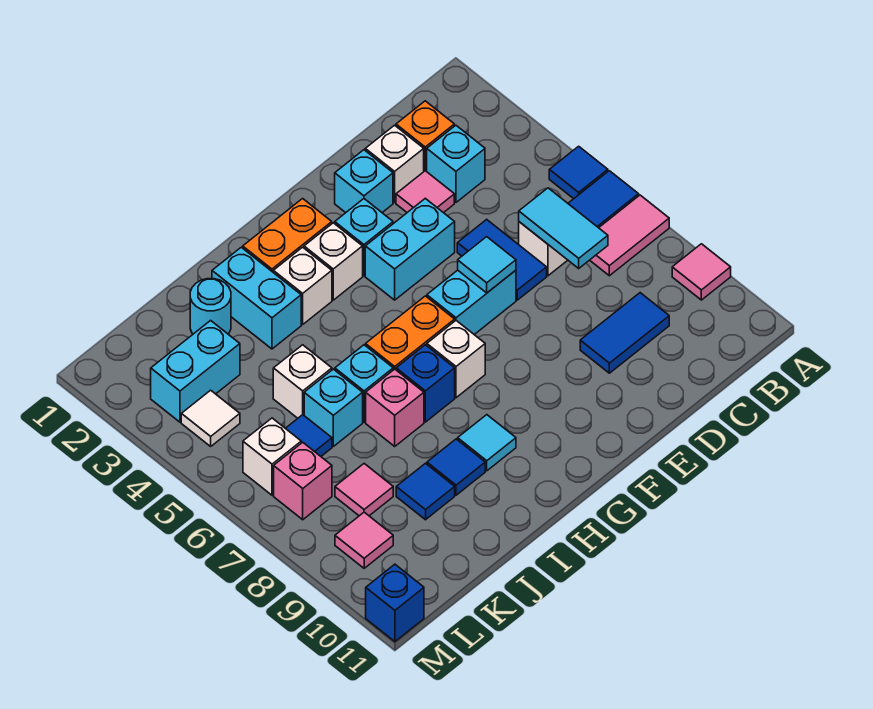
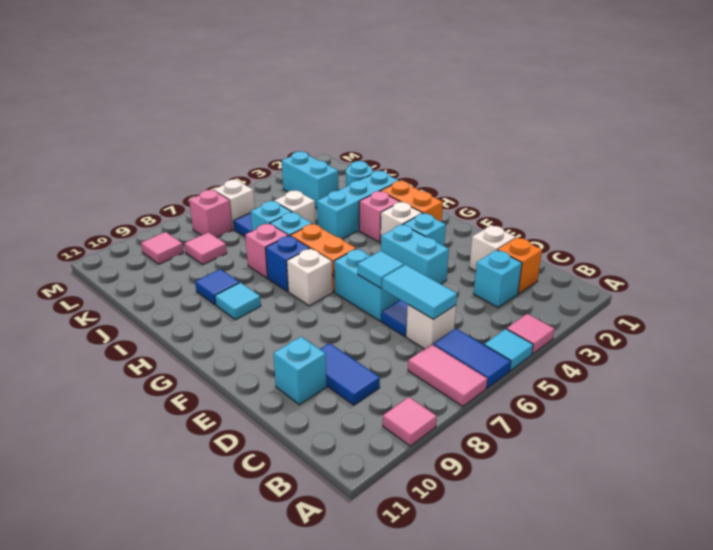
blue tile A5 level 1 -> cyan tile A5 level 1
cyan tile C6:C7 level 2 -> cyan tile C6:D6 level 2
pink tile D3 level 1 -> pink tile A4 level 1
cyan brick E2 level 1 -> cyan brick D10 level 1
white brick H3 level 1 -> pink brick H3 level 1
cyan brick I2:I3 level 1 -> cyan brick I2:I4 level 1
blue tile J9 level 1 -> none
white tile L4 level 1 -> none
blue brick M11 level 1 -> none

